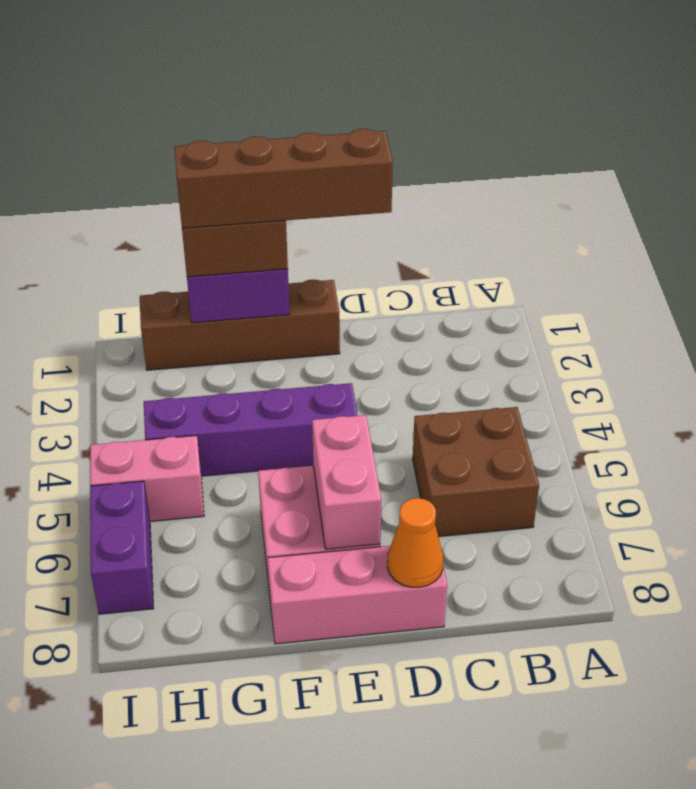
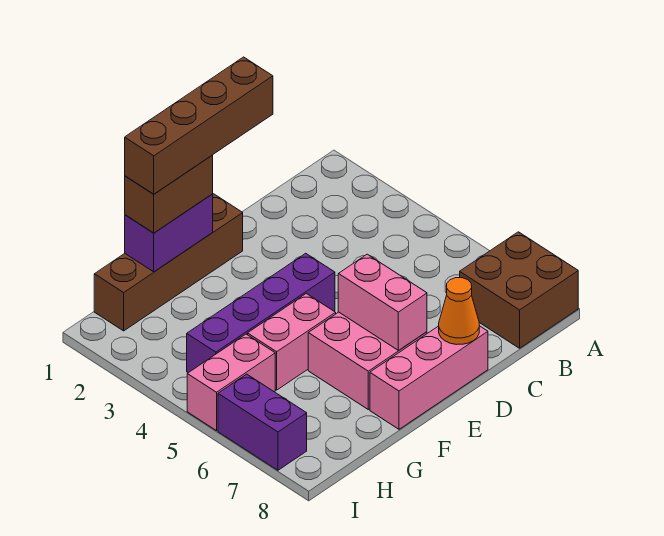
brown brick B5:C6 level 1 -> brown brick A7:B8 level 1
none -> pink brick F5:G5 level 1

